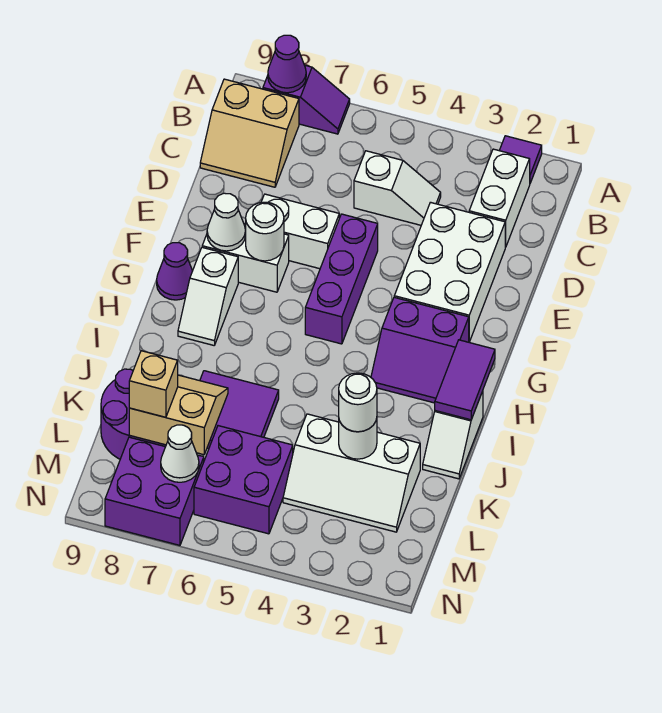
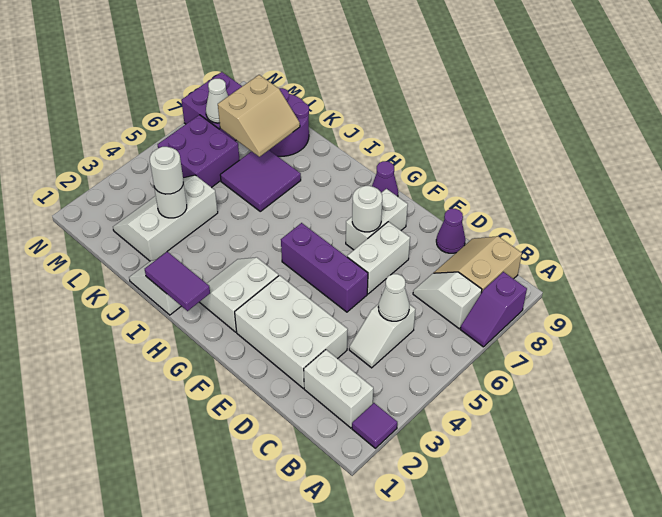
purple cone A8 level 2 -> purple cone D9 level 1
white cone F8 level 2 -> white cone C5 level 2
purple slope G2:H3 level 1 top G -> white slope G2:H3 level 1 top G
white slope G8:H8 level 1 top G -> white slope B7:C7 level 1 top B
tan brick L8 level 3 -> none

